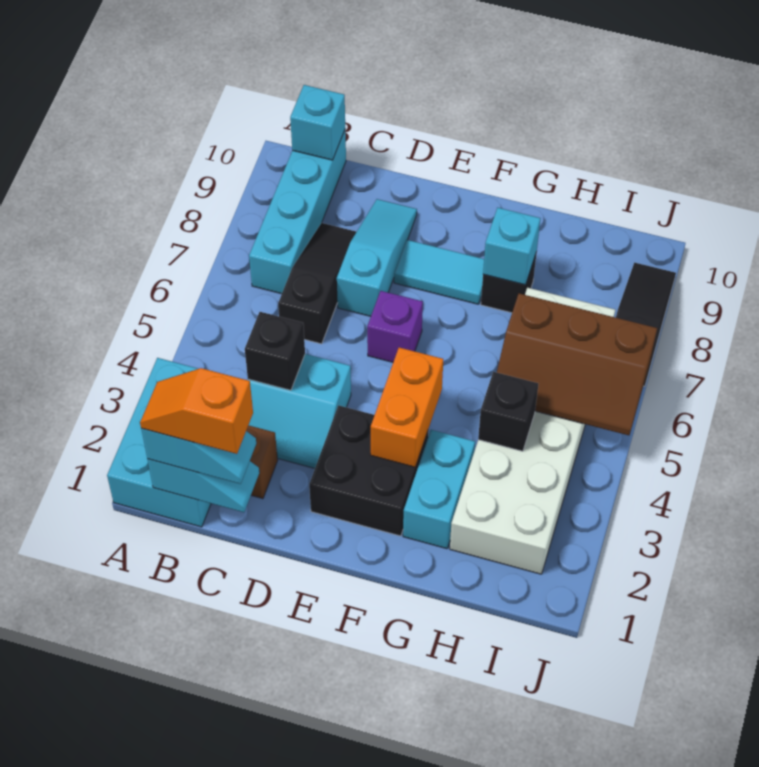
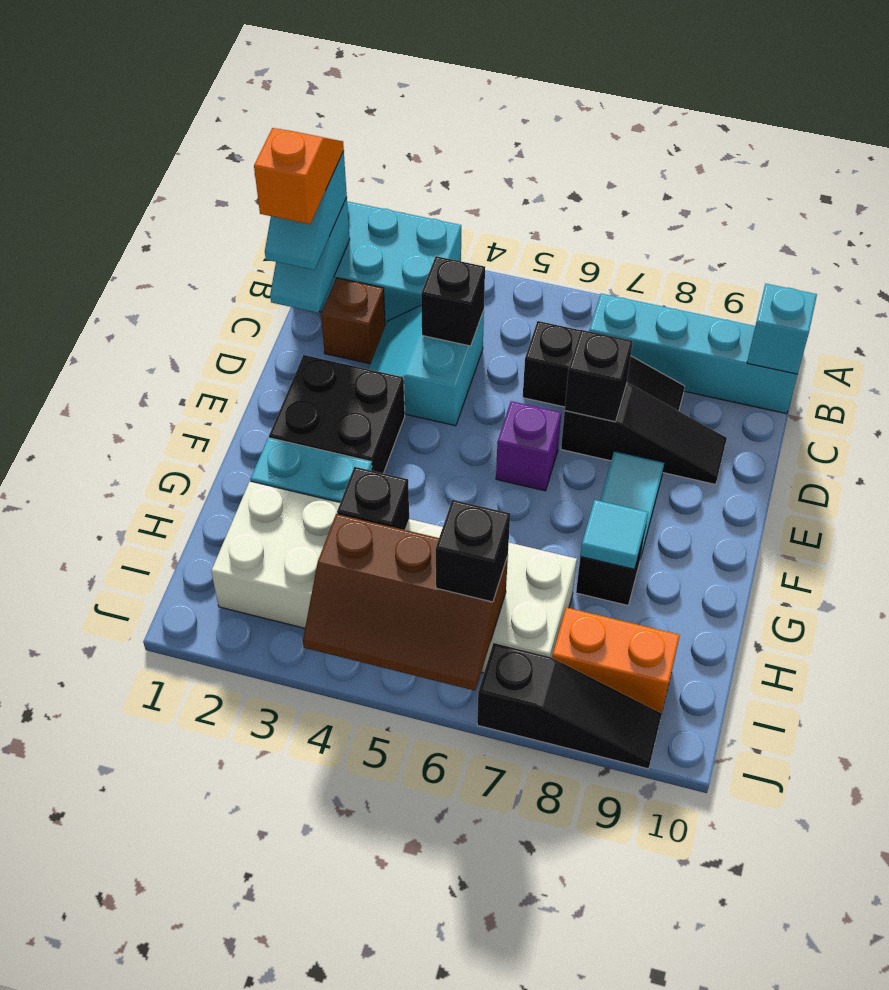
cyan slope D7:D9 level 1 top 7 -> black slope D7:D9 level 1 top 7
none -> black brick D7 level 2
orange brick F3:F4 level 2 -> orange brick I8:I9 level 1
cyan brick G8 level 2 -> cyan tile G8 level 2
brown slope H5:J6 level 2 top 6 -> brown slope I4:J6 level 2 top I
none -> black brick I6 level 3

